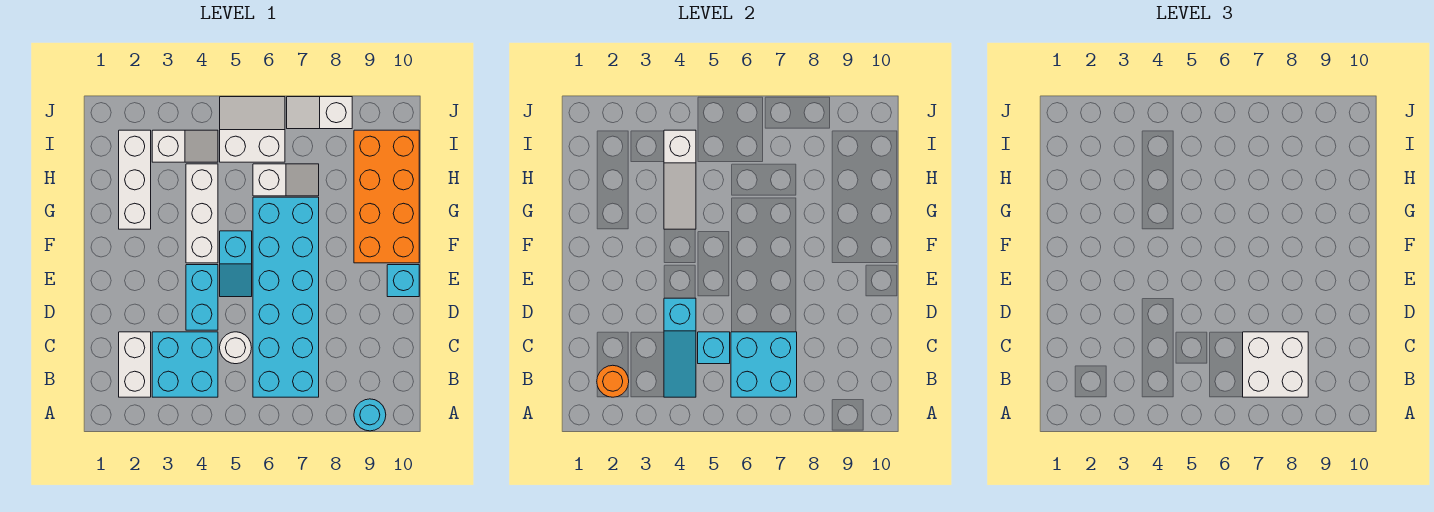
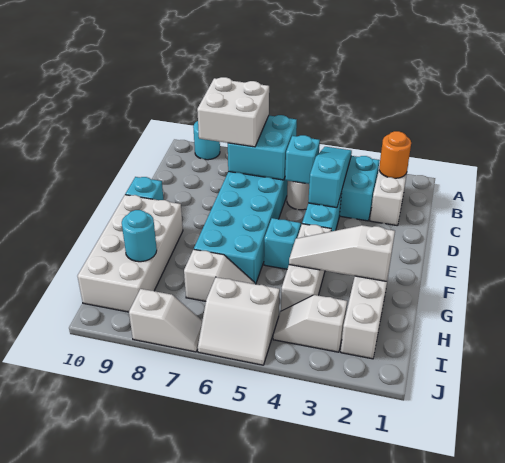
orange brick F9:I10 level 1 -> white brick F9:I10 level 1
white slope G4:I4 level 2 top I -> white slope G2:G4 level 2 top 2
white slope H6:H7 level 1 top 6 -> white slope H6:H7 level 1 top 7
none -> cyan round brick H9 level 2

